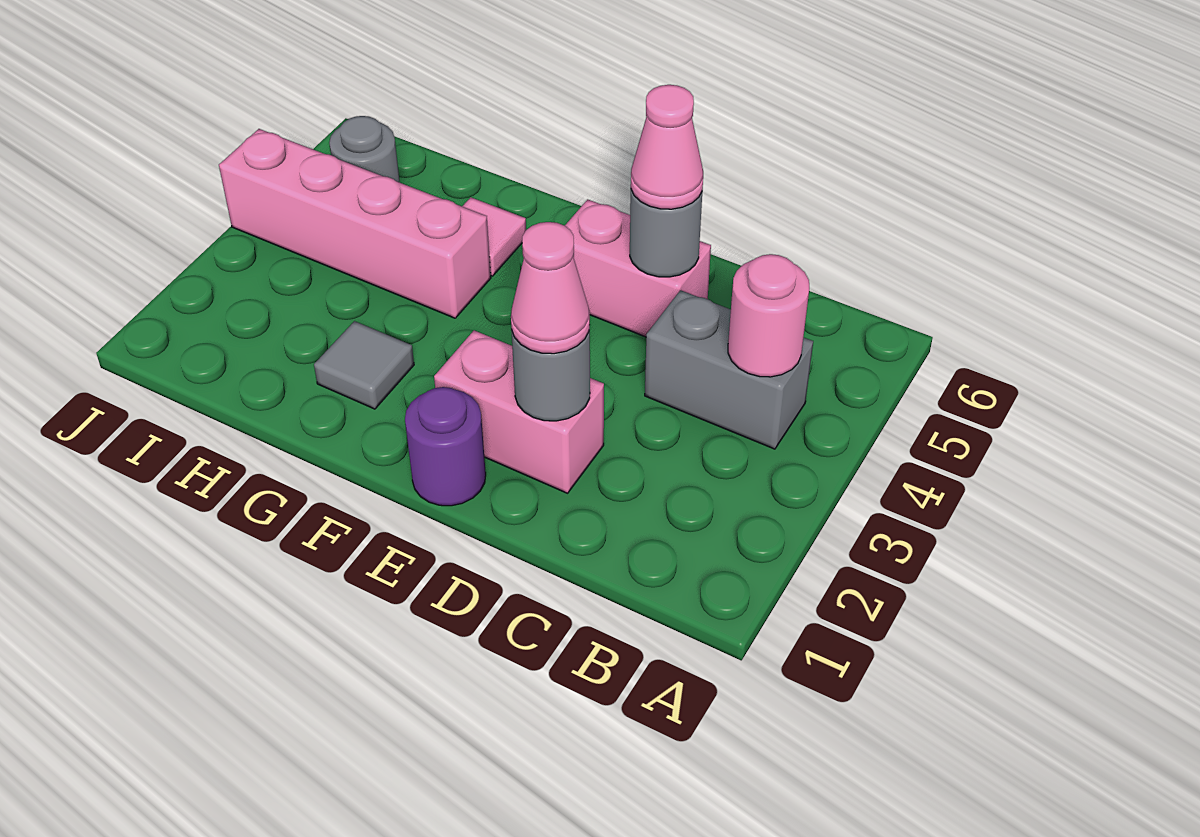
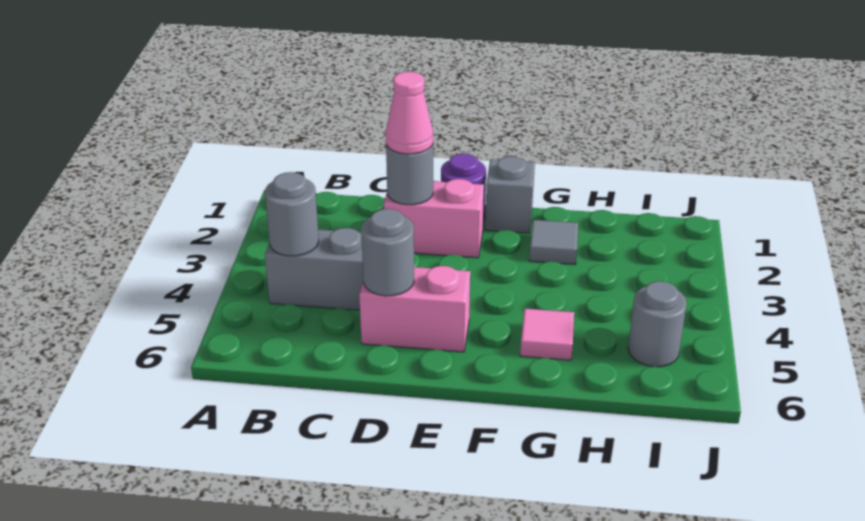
pink round brick B4 level 2 -> grey round brick B4 level 2
pink cone D5 level 3 -> none
none -> grey brick F1 level 1
pink brick G4:J4 level 1 -> none

